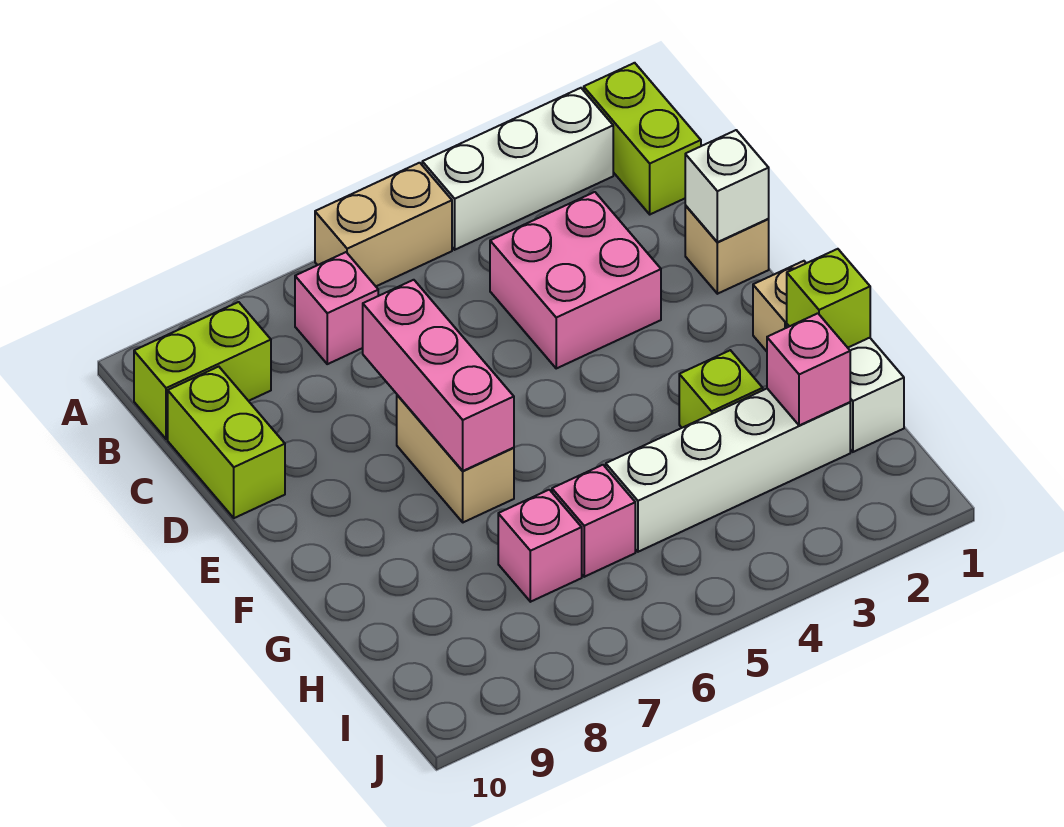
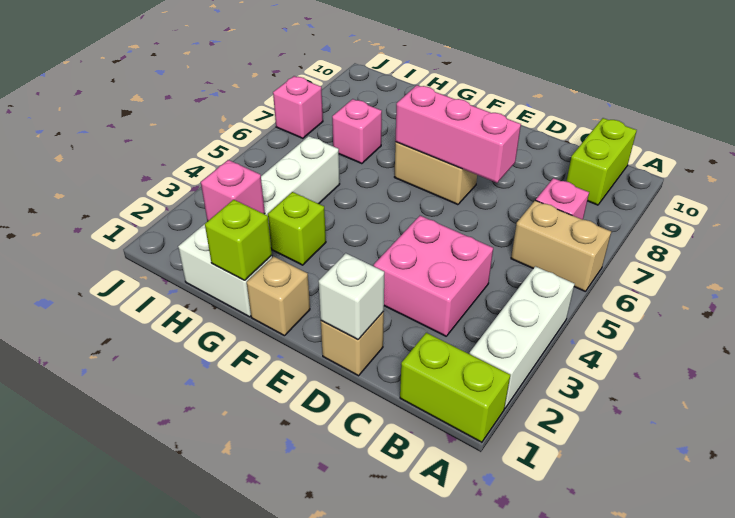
tan brick A5:A6 level 1 -> tan brick A6:B6 level 1
lime brick C10:D10 level 1 -> none
pink brick H6 level 1 -> pink brick J7 level 1

